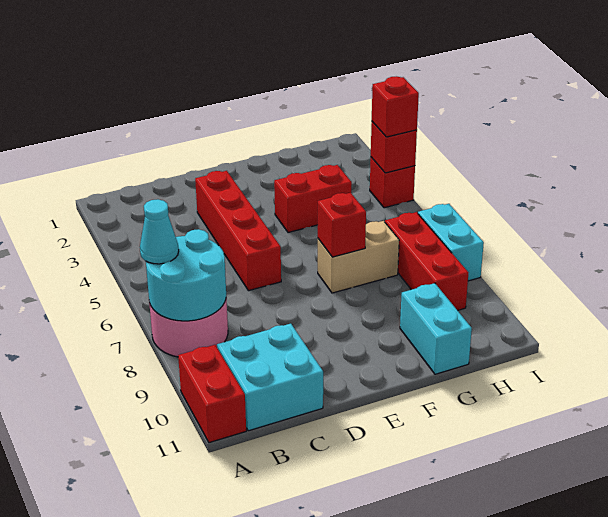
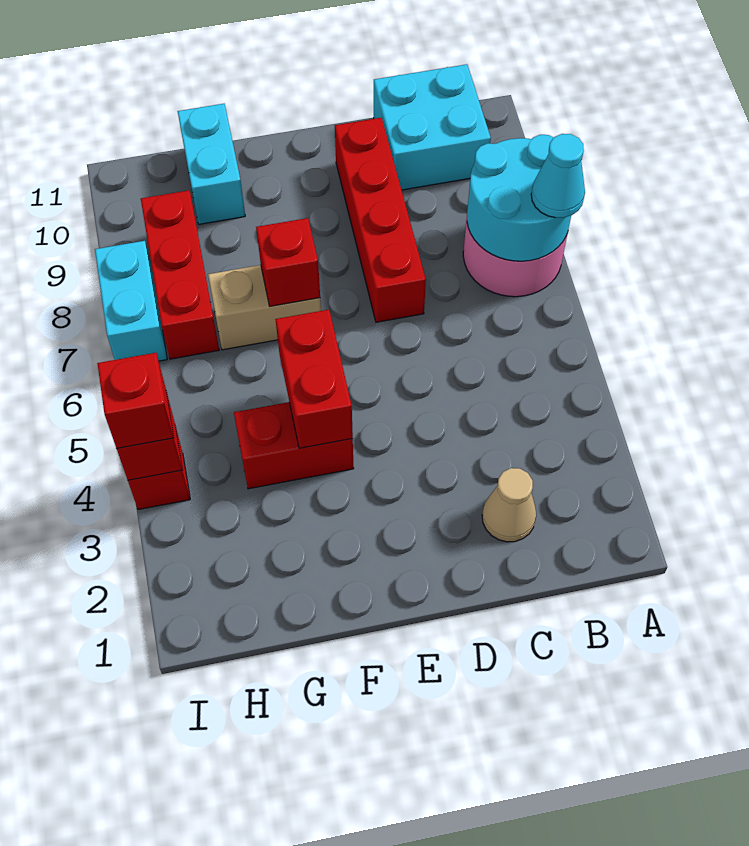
red brick A10:A11 level 1 -> red brick F4:F5 level 2
none -> tan cone C2 level 1
red brick D3:D6 level 1 -> red brick D7:D10 level 1

